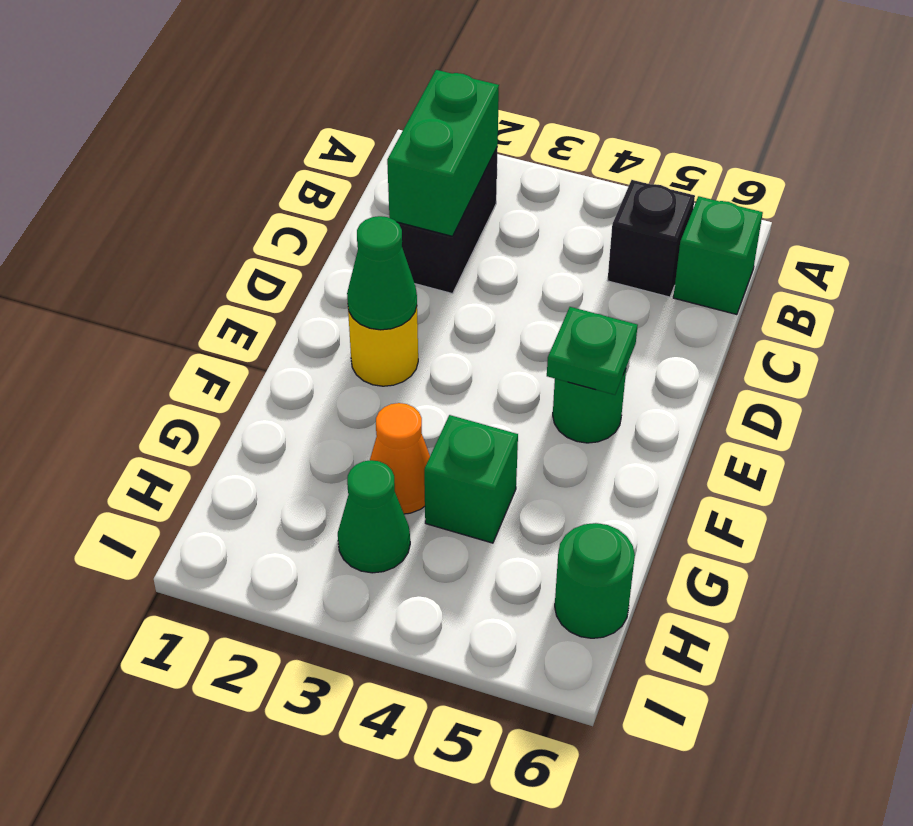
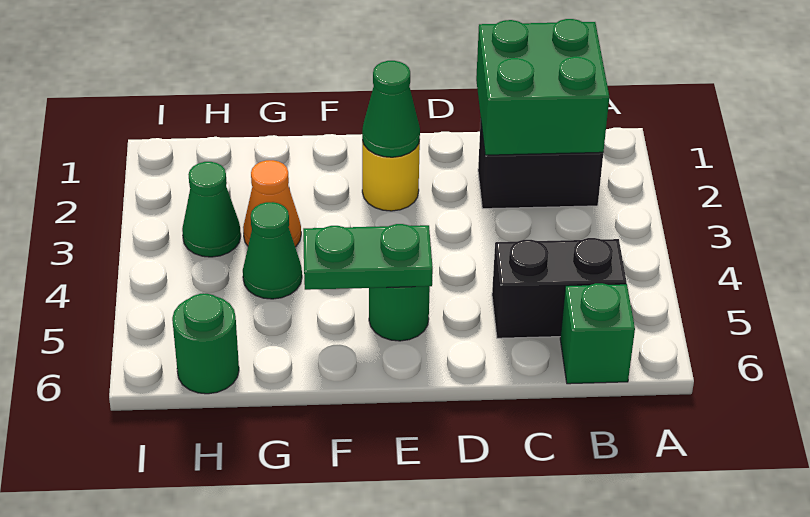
green brick B2:C2 level 2 -> green brick B1:C2 level 2
black brick B5 level 1 -> black brick B5:C5 level 1
green plate E5 level 2 -> green plate E5:F5 level 2
green brick G4 level 1 -> green cone G4 level 1

